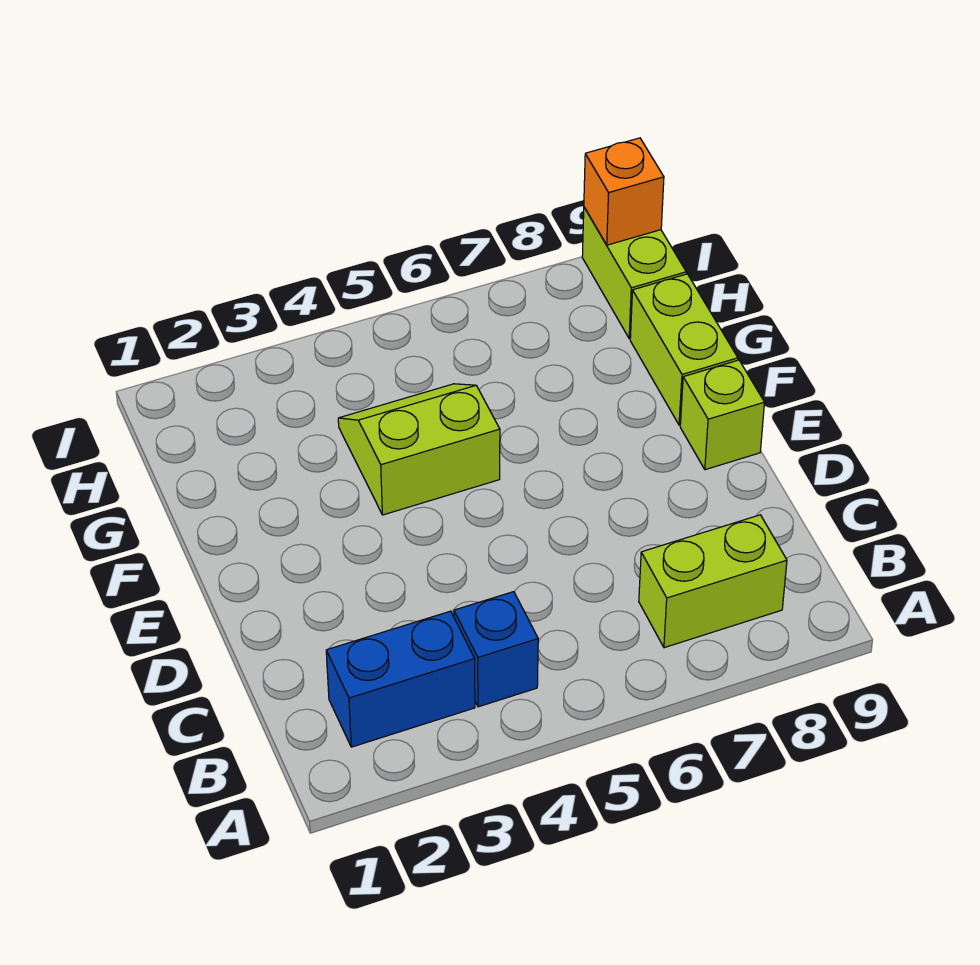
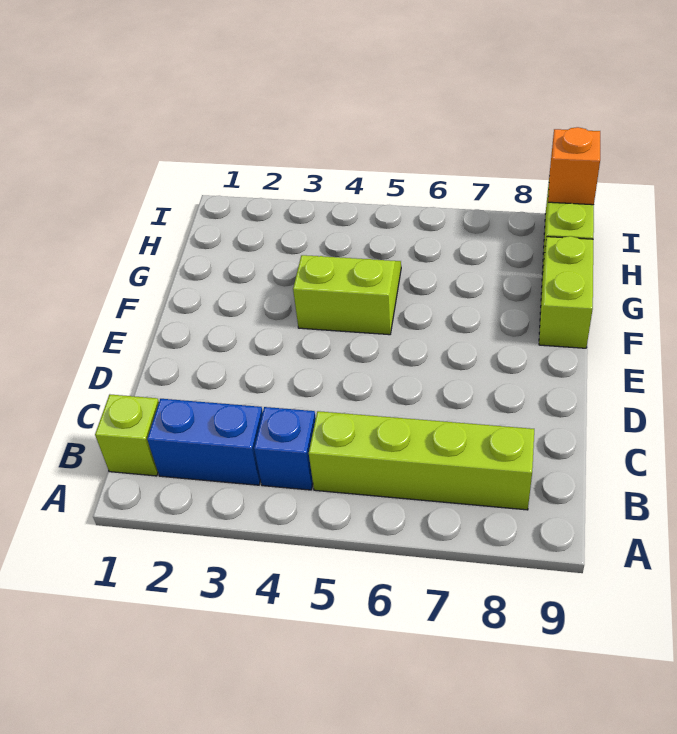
lime brick B7:B8 level 1 -> lime brick B5:B8 level 1
lime brick E9 level 1 -> lime brick B1 level 1

